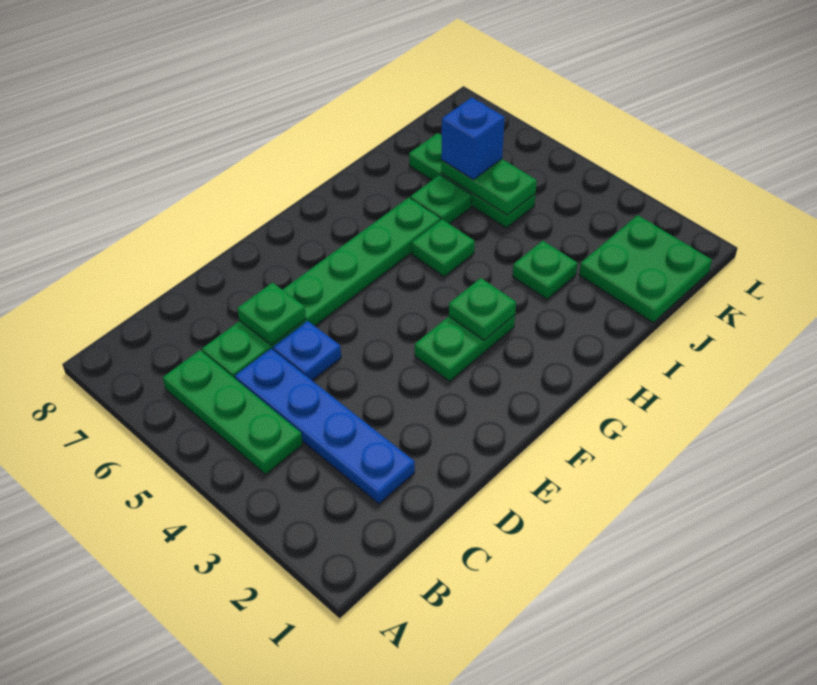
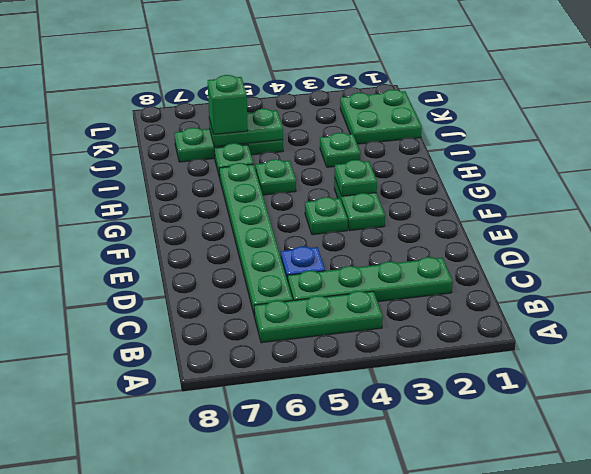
blue plate C2:C5 level 1 -> green plate C2:C5 level 1
green plate D6 level 2 -> green plate F4 level 1
blue brick J6 level 3 -> green brick J6 level 3

